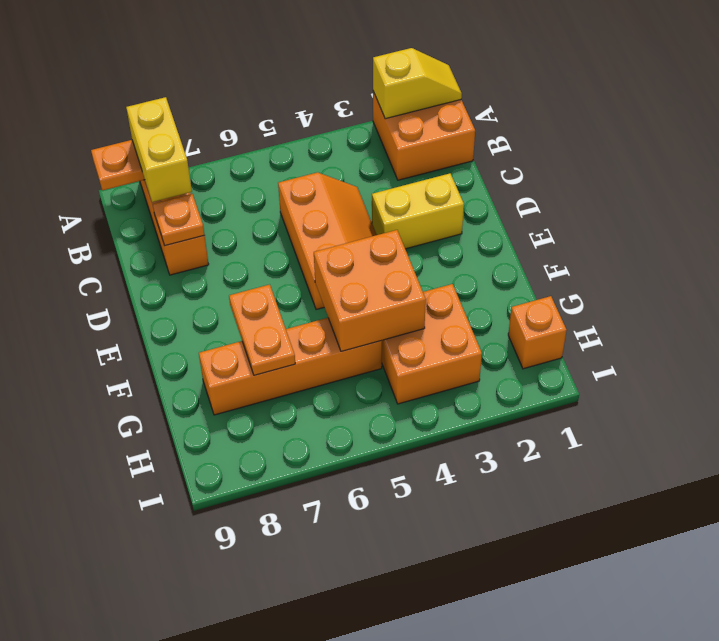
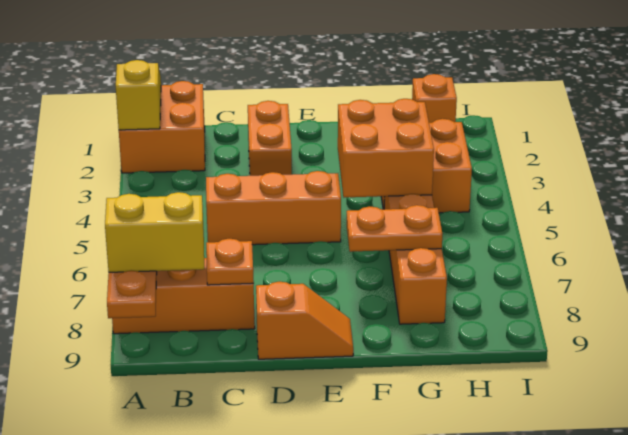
yellow brick D2:D3 level 1 -> orange brick D2:D3 level 1
none -> orange slope D9:E9 level 1 top D

